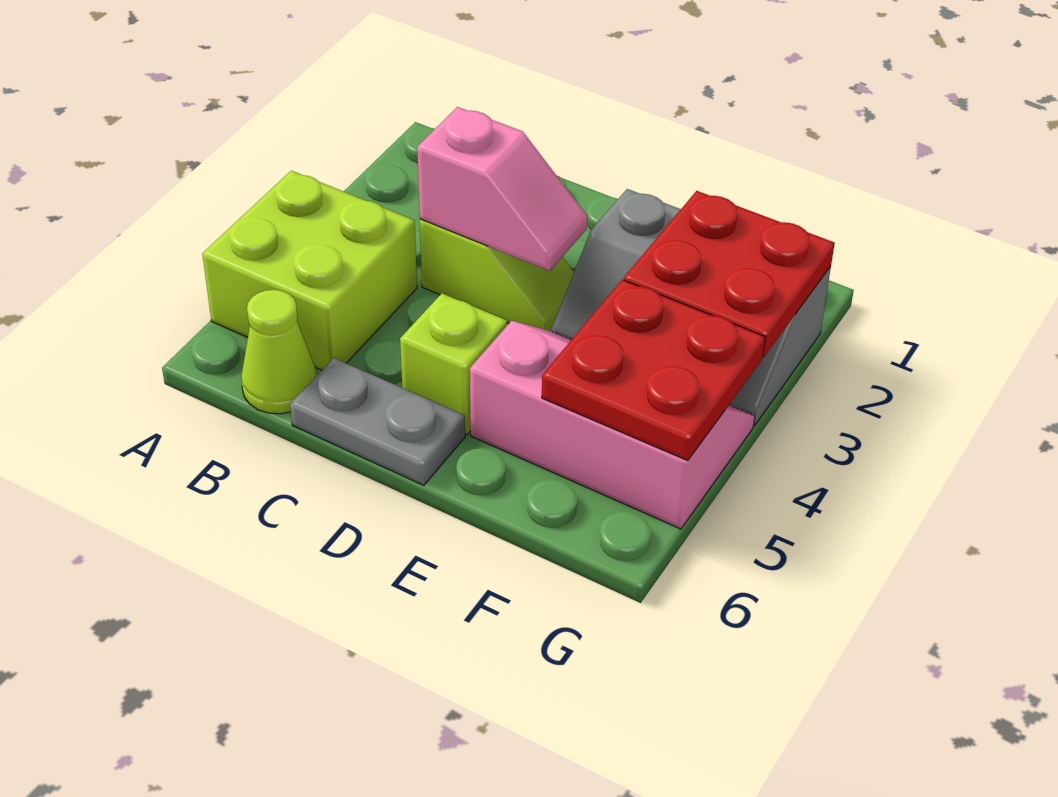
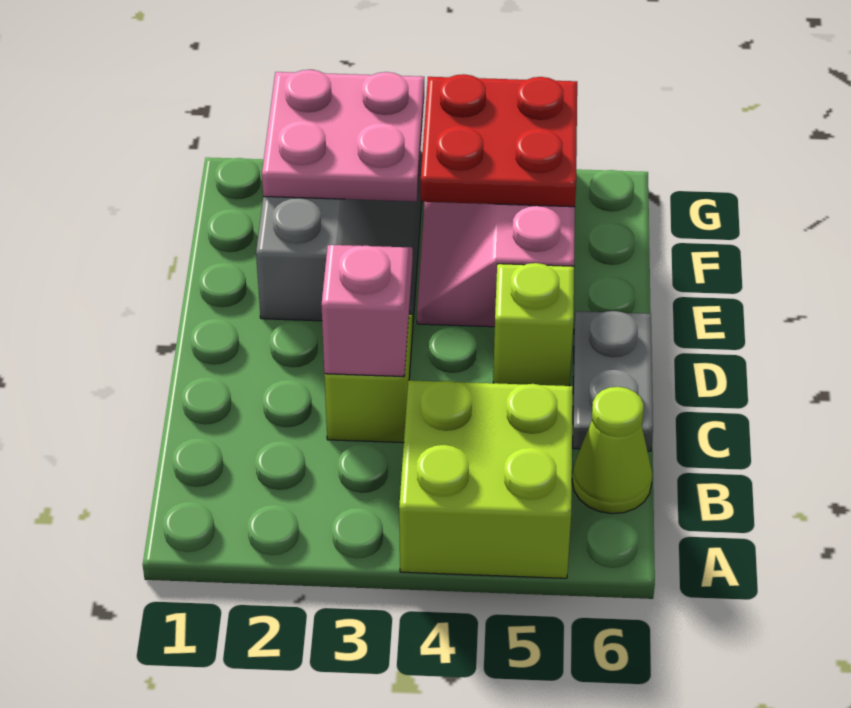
red plate F2:G3 level 2 -> pink plate F2:G3 level 2

